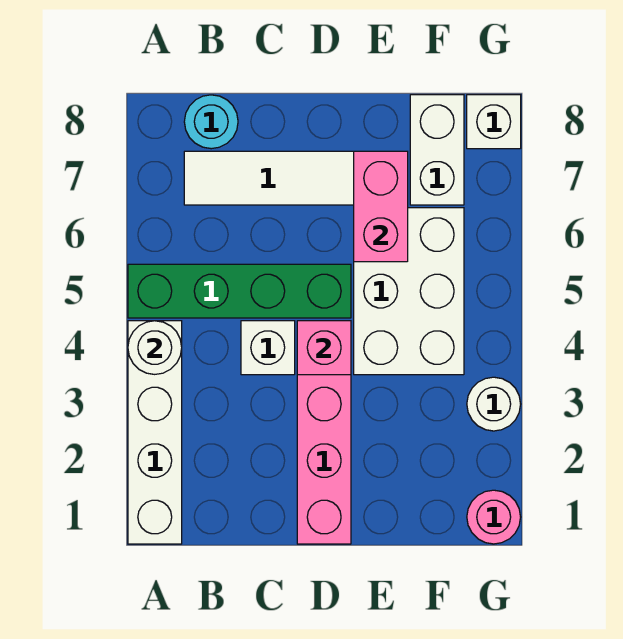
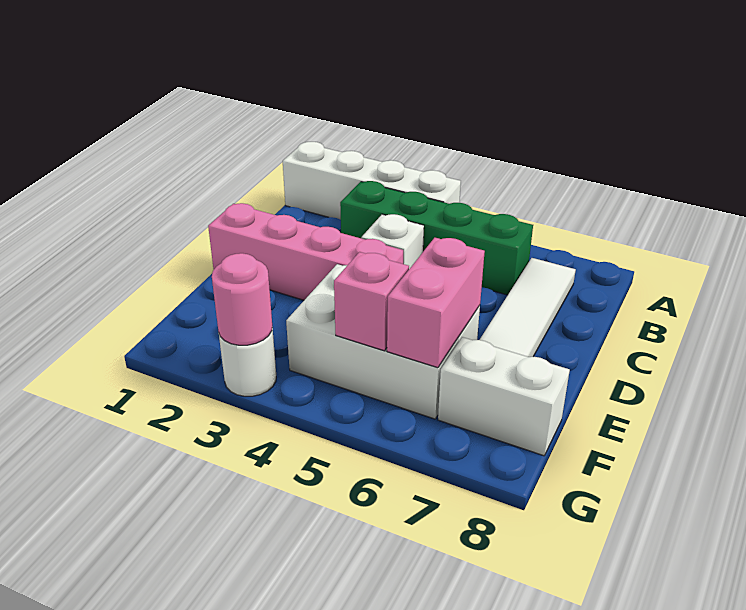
white round brick A4 level 2 -> none
green brick A5:D5 level 1 -> green brick B3:B6 level 1
cyan round brick B8 level 1 -> none
pink brick D4 level 2 -> pink brick F5 level 2
pink brick E6:E7 level 2 -> pink brick E6:F6 level 2
pink round brick G1 level 1 -> pink round brick G3 level 2
white brick G8 level 1 -> none

